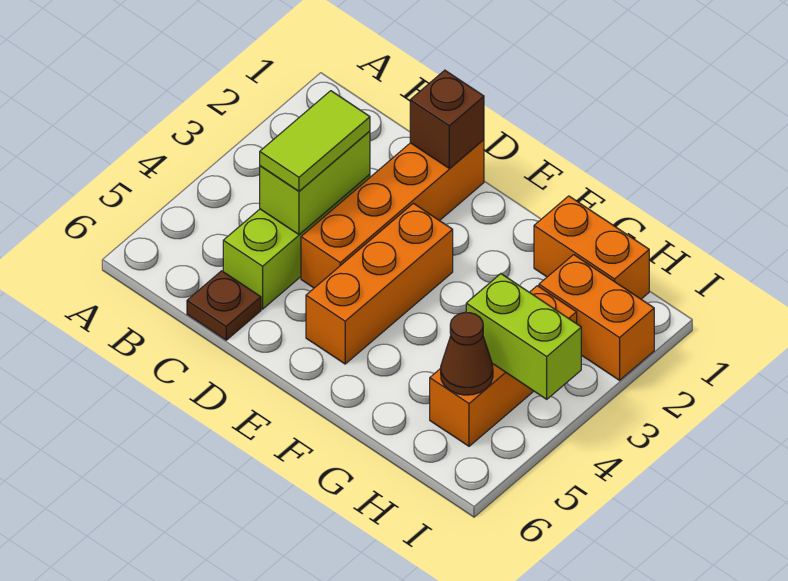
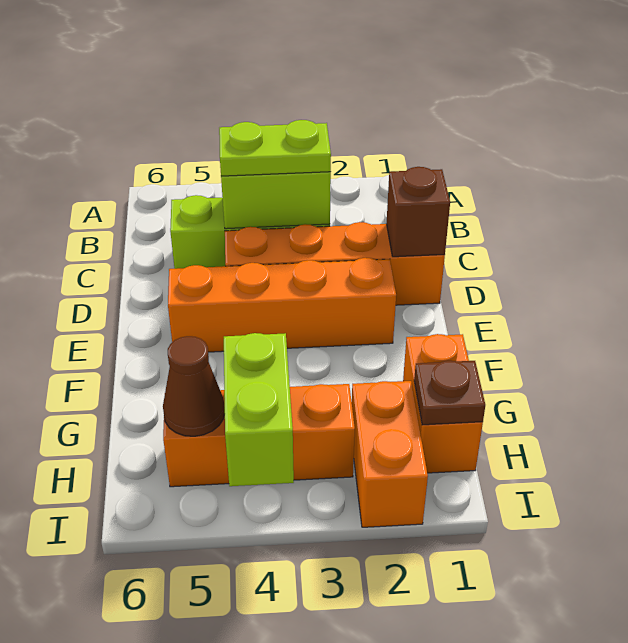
lime tile C3:C4 level 3 -> lime plate C3:C4 level 3
brown plate C6 level 1 -> brown plate H1 level 2
orange brick E3:E5 level 1 -> orange brick E2:E5 level 1

